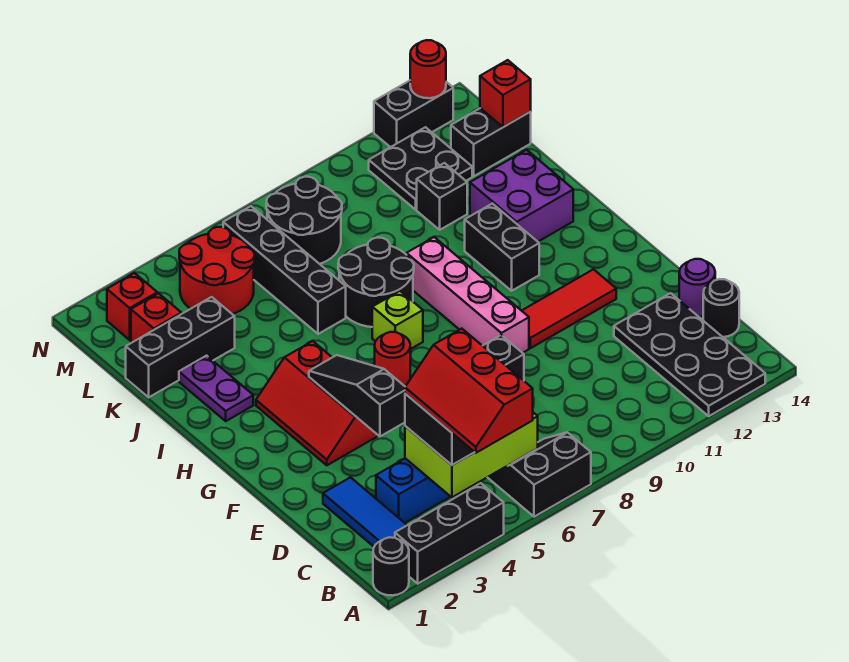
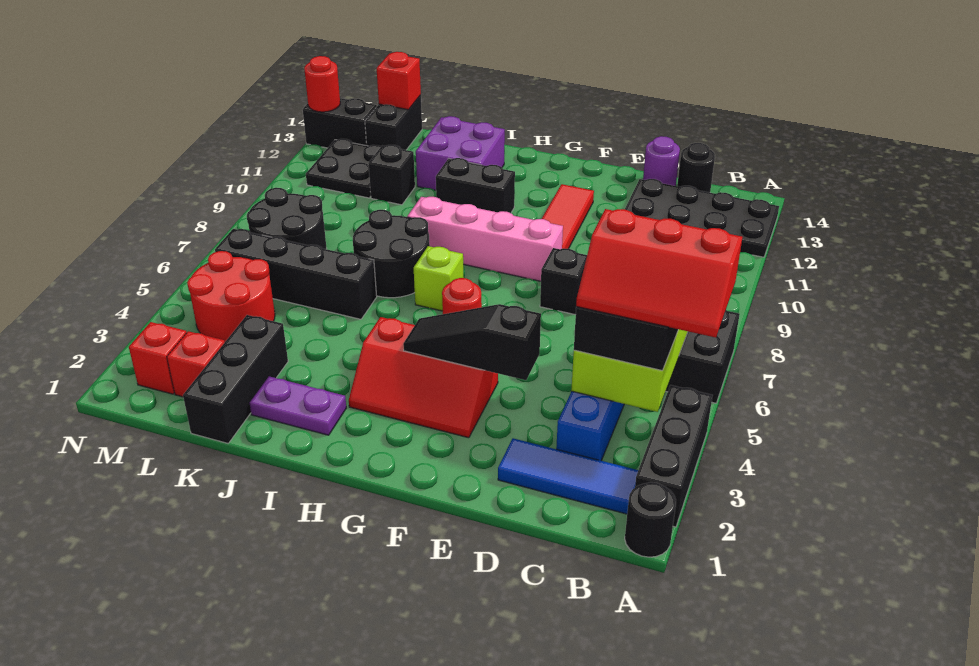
black brick N12:N13 level 1 -> black brick M13:N13 level 1

